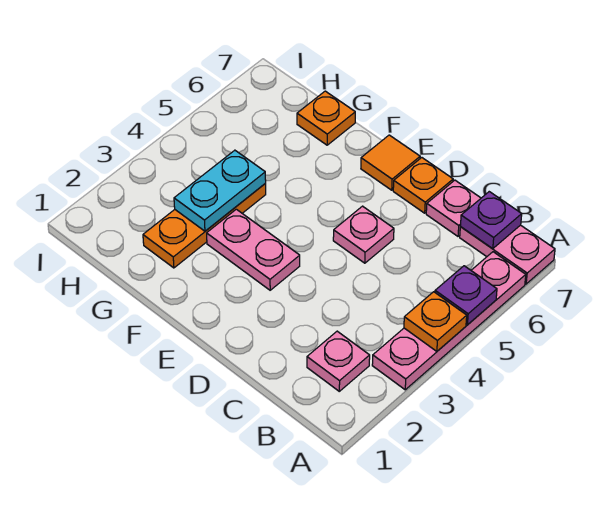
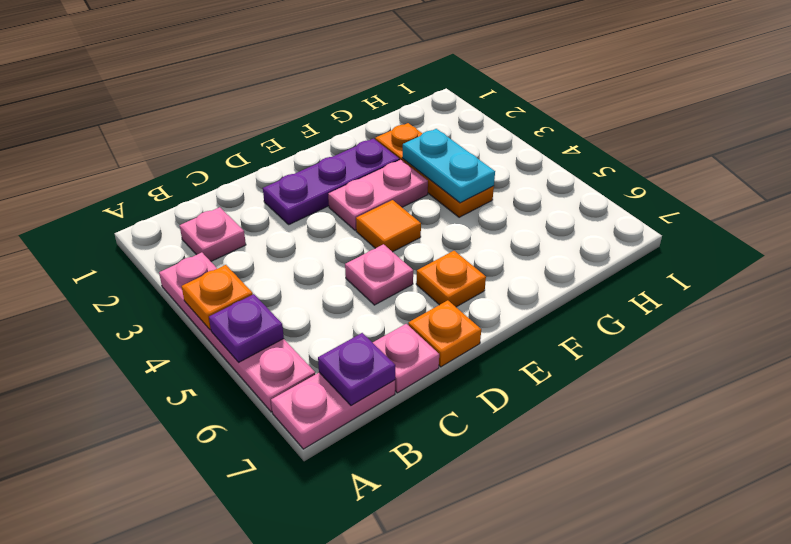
none -> purple plate D2:F2 level 1
orange tile E7 level 1 -> orange tile E4 level 1
orange plate G7 level 1 -> orange plate E6 level 1

